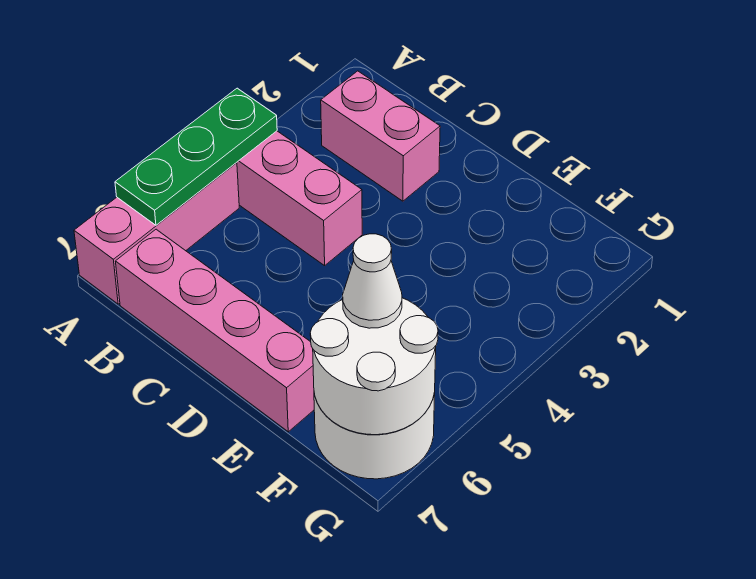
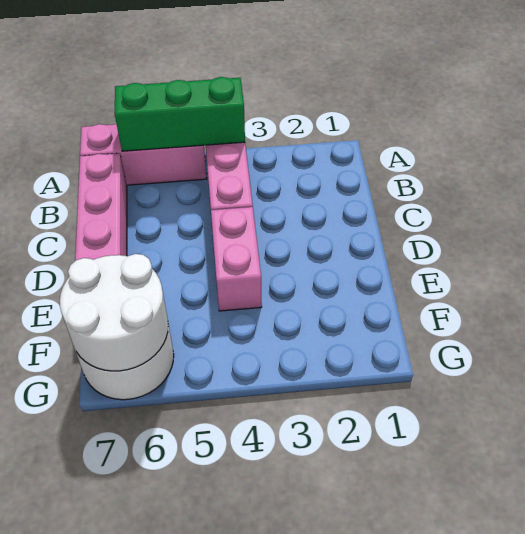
green plate A4:A6 level 2 -> green brick A4:A6 level 2
pink brick B2:C2 level 1 -> pink brick D4:E4 level 1
white cone F6 level 3 -> none

